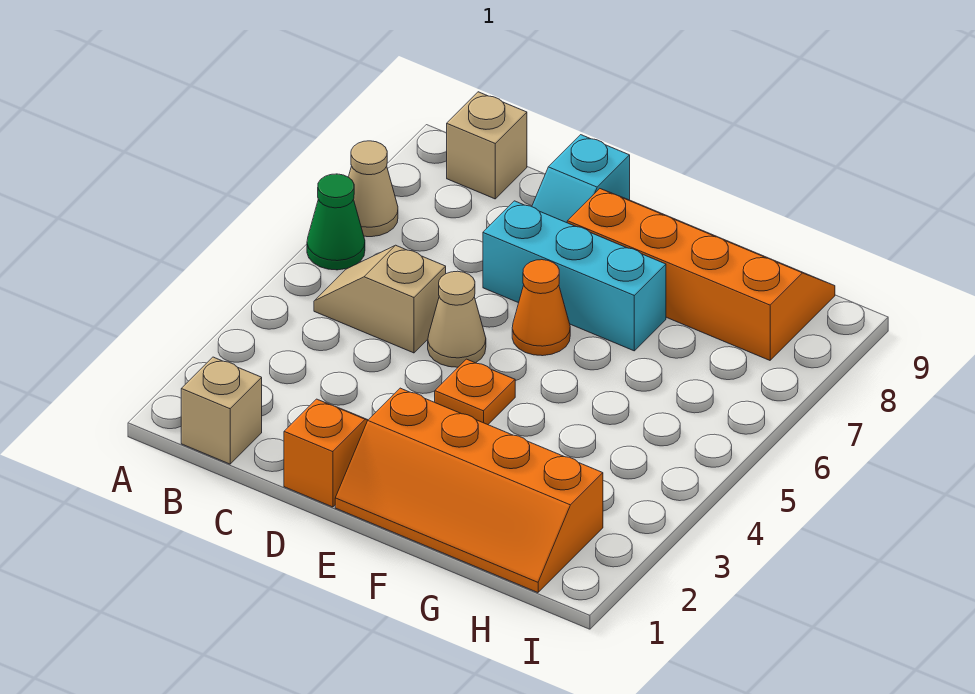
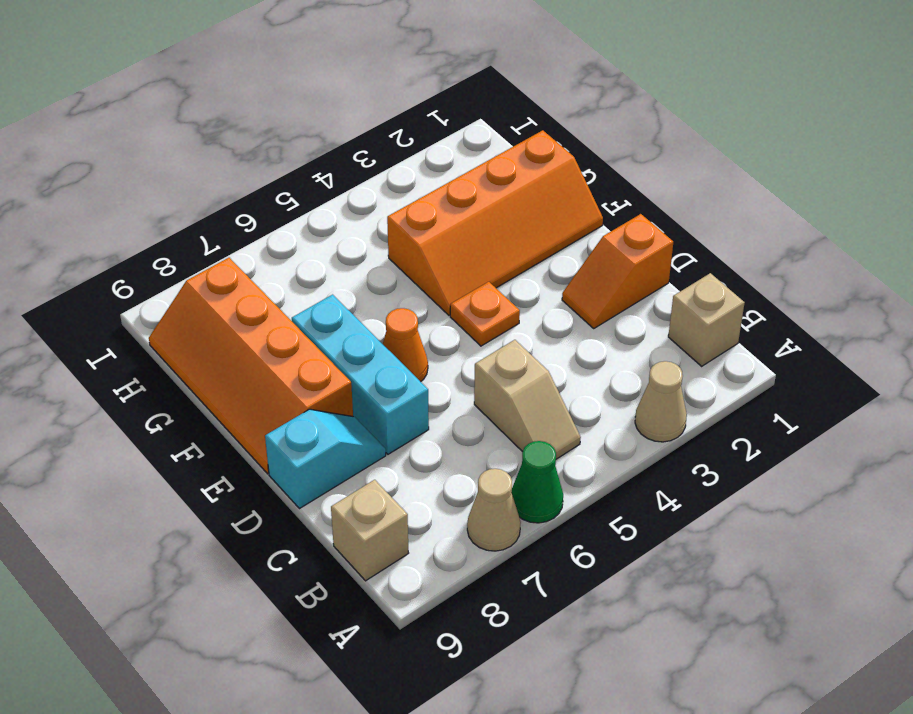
tan cone D5 level 1 -> tan cone A3 level 1
orange slope E1:H2 level 1 top 2 -> orange slope F1:G4 level 1 top G

